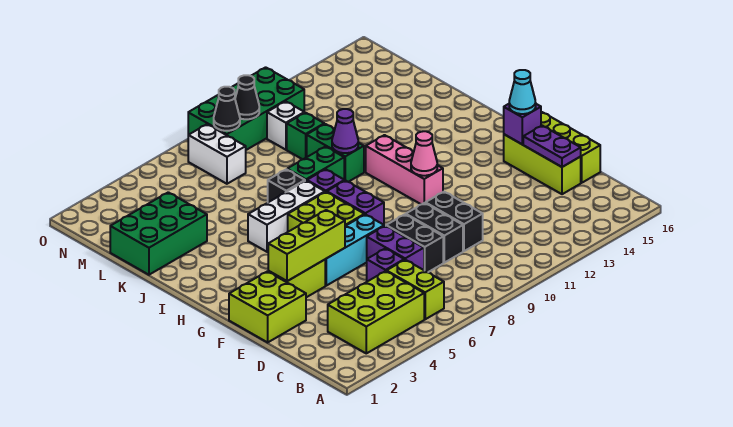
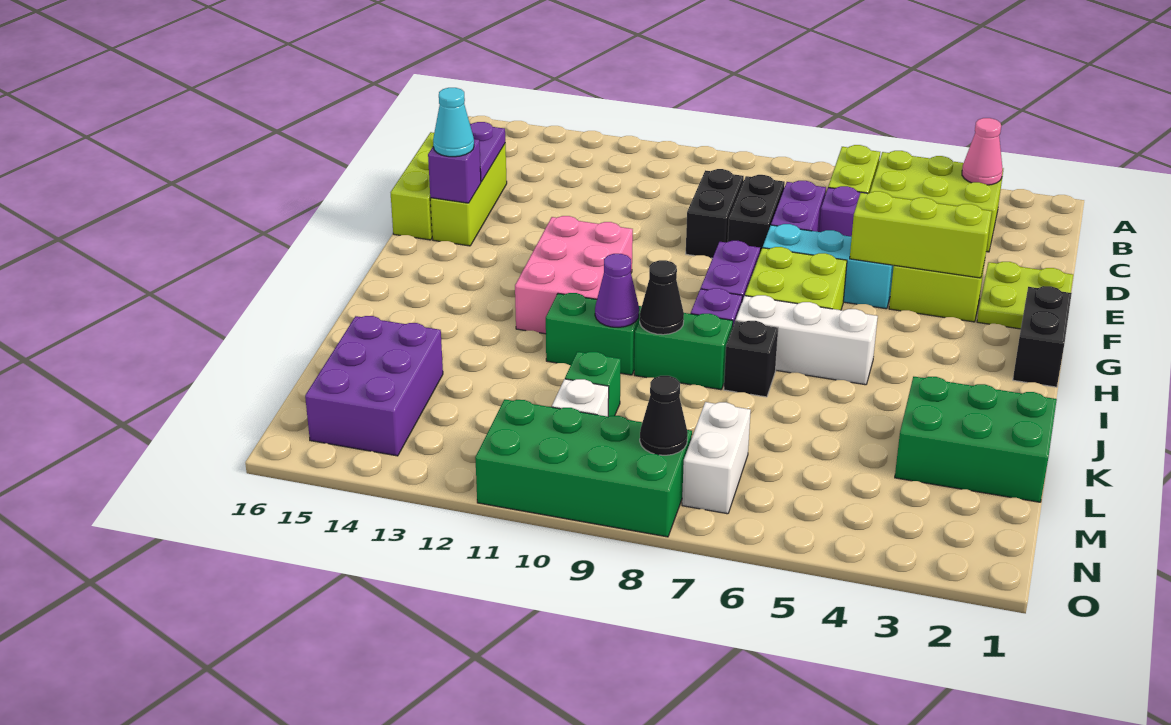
black brick D10:E10 level 1 -> black brick G1:H1 level 1
lime brick E1:F2 level 1 -> lime plate E1:F2 level 1
pink brick G11:I11 level 1 -> pink brick G11:I12 level 1
pink cone G11 level 2 -> pink cone B3 level 2
green brick J10:K10 level 1 -> green brick J10:J11 level 1
none -> purple brick L14:N15 level 1
black cone N9 level 2 -> black cone J9 level 2

